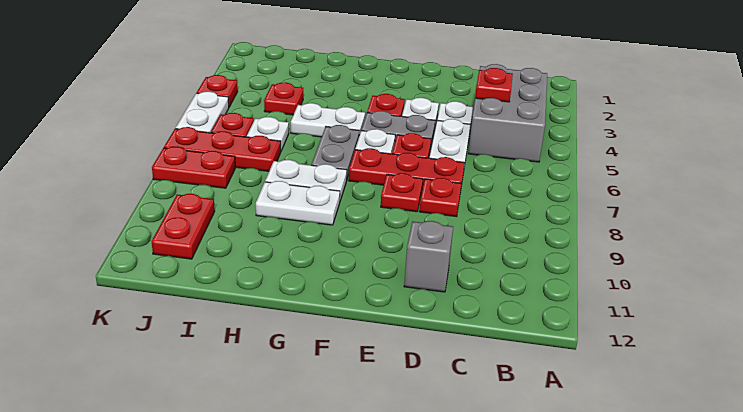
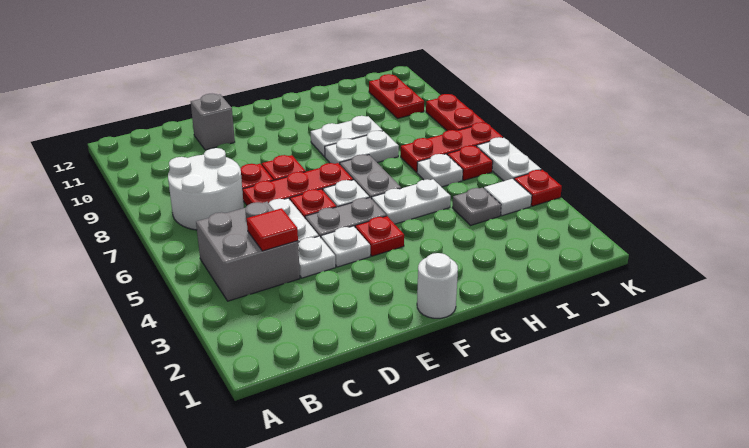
grey brick B3:C5 level 1 -> grey brick B4:C5 level 1
none -> white round brick B7:C8 level 1
red plate C4 level 2 -> red tile C4 level 2
none -> white round brick F1 level 1
red plate I4 level 1 -> grey plate I4 level 1
none -> white tile J4 level 1
red plate J8:K8 level 1 -> red plate K8:K9 level 1

